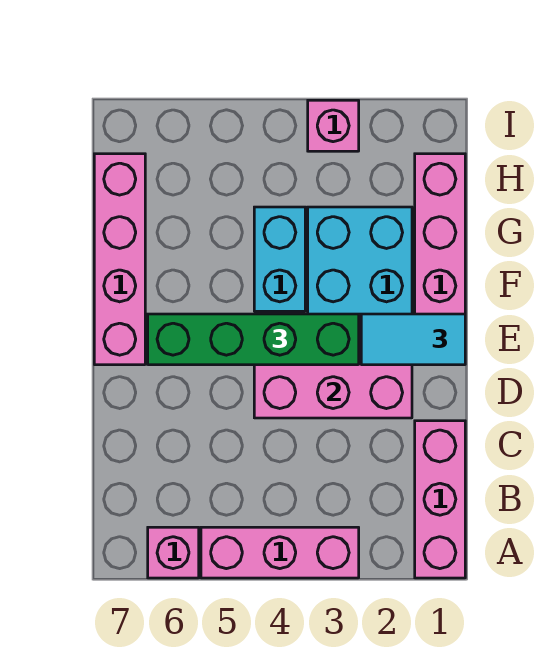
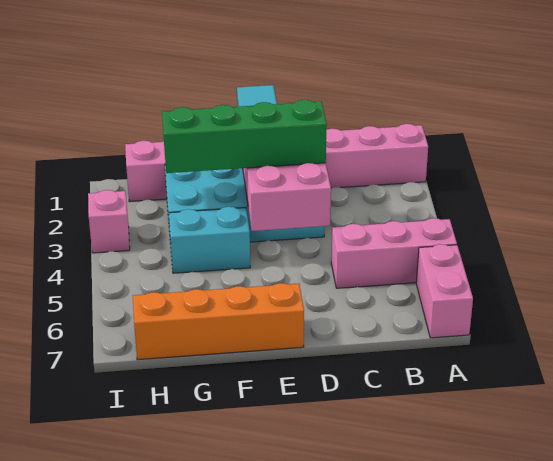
pink brick A3:A5 level 1 -> pink brick A5:C5 level 1
pink brick A6 level 1 -> pink brick A6:A7 level 1
green brick E3:E6 level 3 -> green brick D3:G3 level 3
pink brick E7:H7 level 1 -> orange brick E7:H7 level 1

